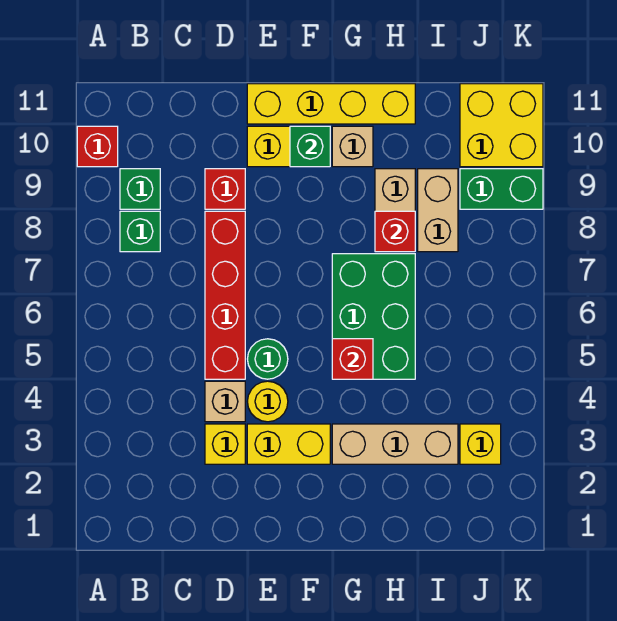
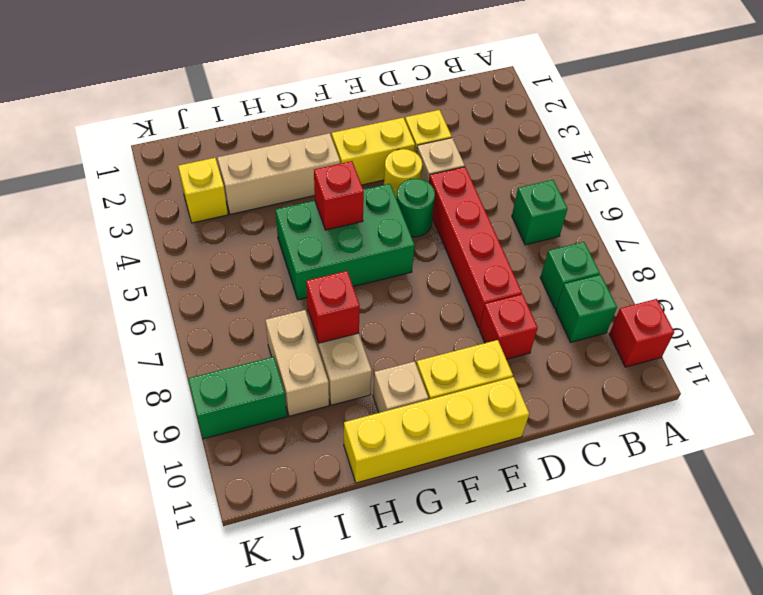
green brick F10 level 2 -> green brick B6 level 1
green brick G5:H7 level 1 -> green brick F5:H6 level 1
yellow brick J10:K11 level 1 -> none

